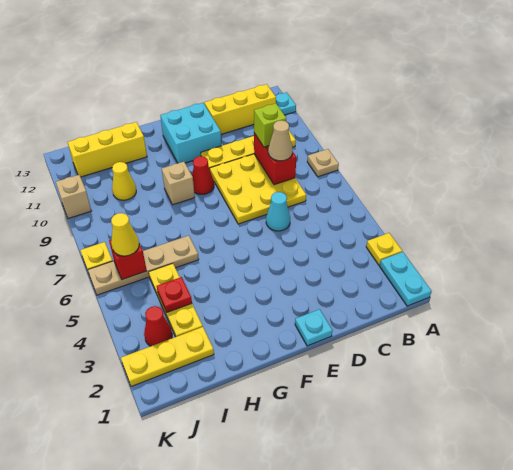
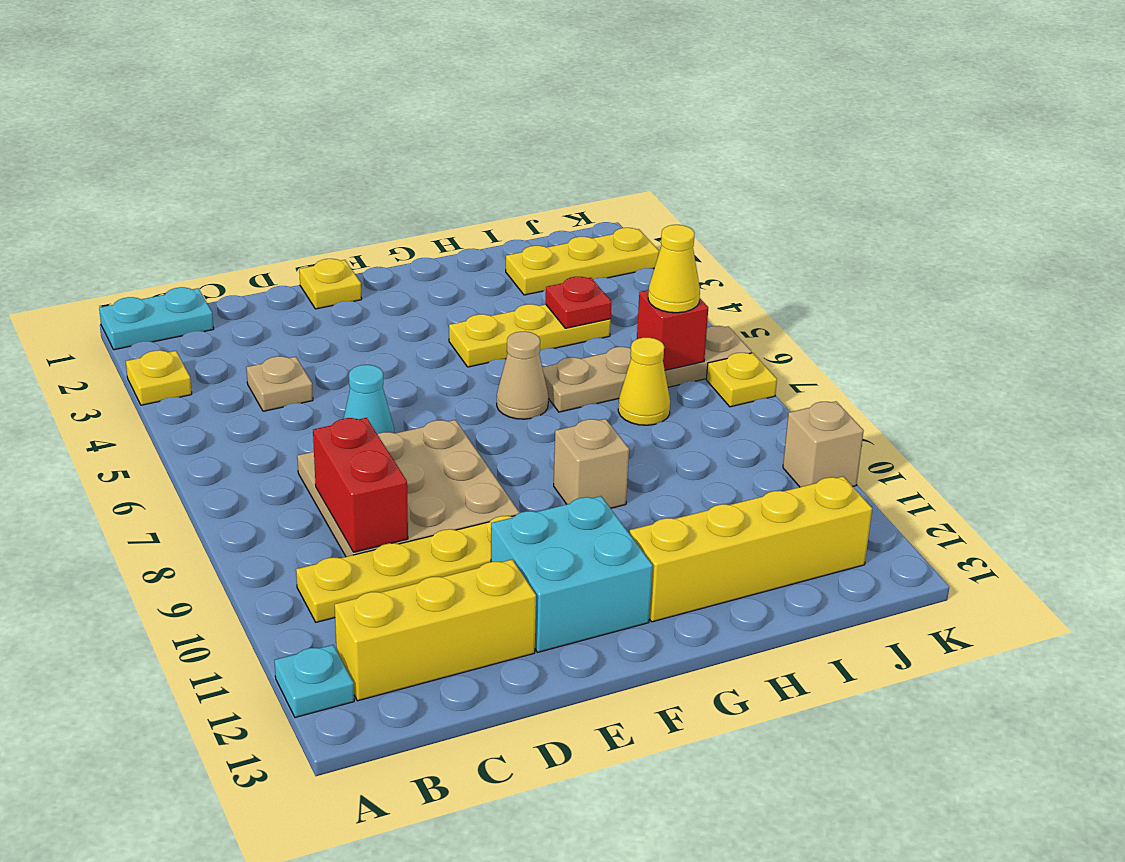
cyan plate A1:A2 level 1 -> cyan plate A1:B1 level 1
tan plate A8 level 1 -> tan plate C4 level 1
yellow plate C7:E9 level 1 -> tan plate C7:E9 level 1
tan cone C8 level 3 -> tan cone G6 level 1
lime brick C9 level 3 -> none
cyan plate E1 level 1 -> yellow plate E1 level 1
red cone F9 level 1 -> none
yellow brick H12:J12 level 1 -> yellow brick G12:J12 level 1
yellow plate I3:I5 level 1 -> yellow plate G4:I4 level 1
yellow cone I10 level 1 -> yellow cone I7 level 1
red cone J3 level 1 -> none

